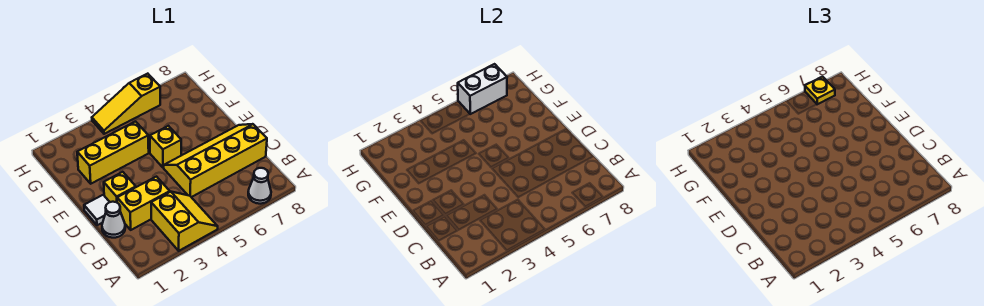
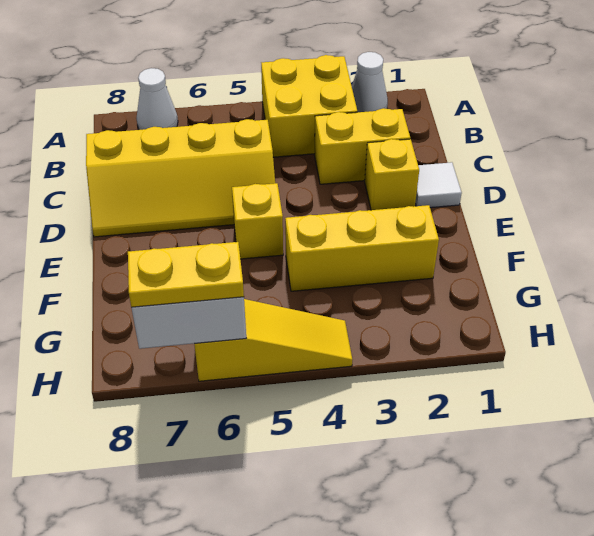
yellow slope A3:B4 level 1 top 3 -> yellow brick A3:B4 level 1
white cone C1 level 1 -> white cone A2 level 1
yellow plate H7 level 3 -> yellow plate H6:H7 level 3

